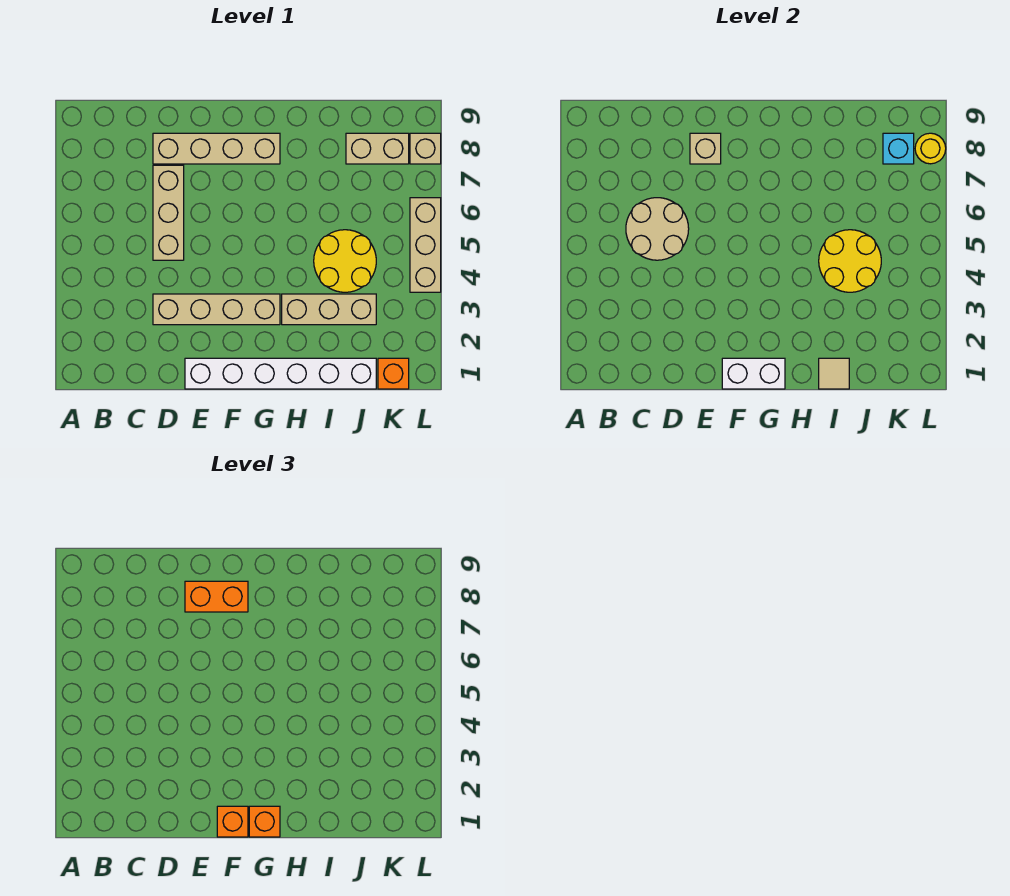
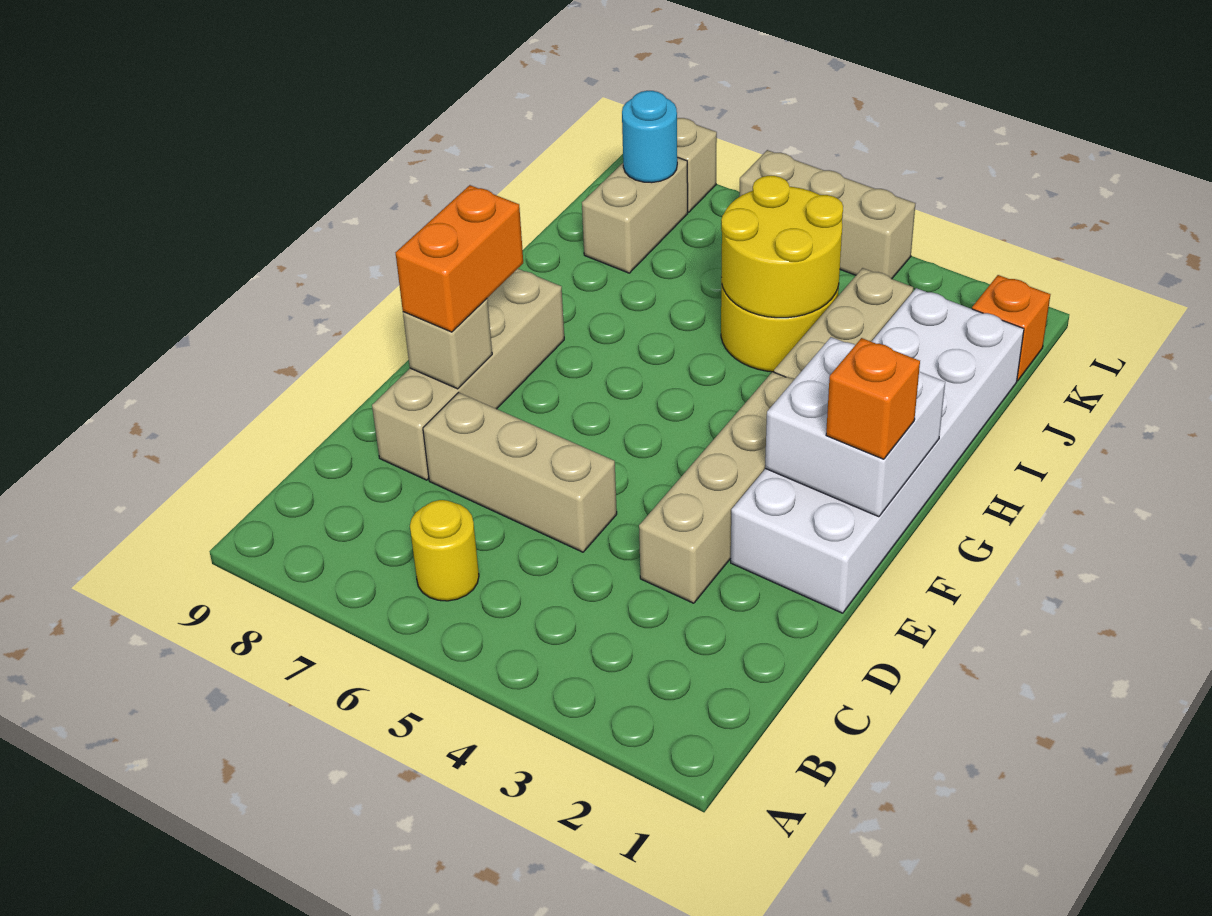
tan round brick C5:D6 level 2 -> none
white brick E1:J1 level 1 -> white brick E1:J2 level 1
white brick F1:G1 level 2 -> white brick F1:G2 level 2
orange brick G1 level 3 -> none
tan tile I1 level 2 -> none
cyan brick K8 level 2 -> cyan round brick K8 level 2
yellow round brick L8 level 2 -> yellow round brick B6 level 1

